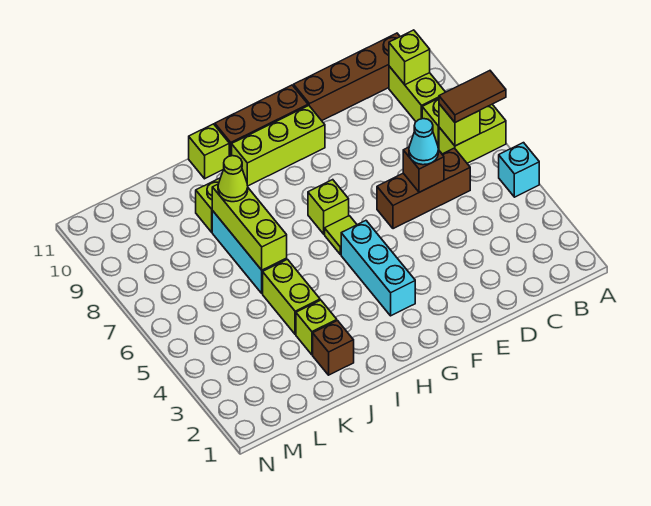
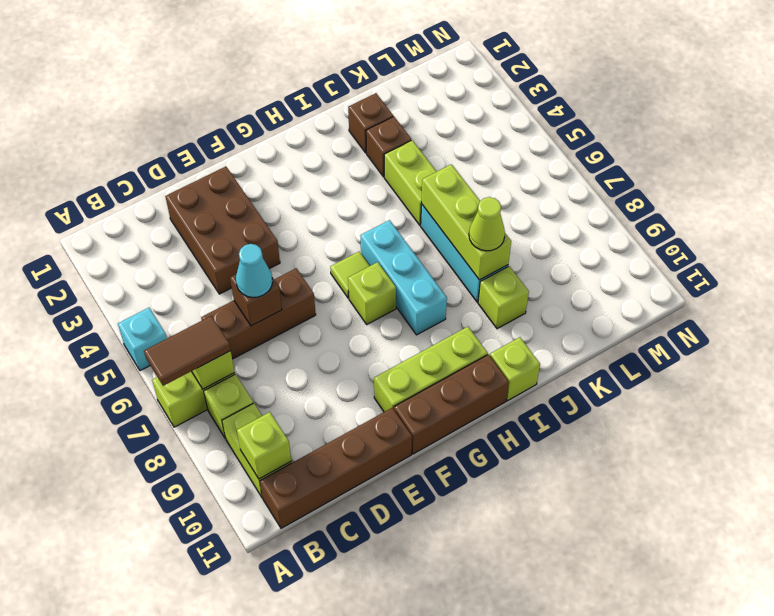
none -> brown brick D2:E4 level 1
cyan brick G3:G5 level 1 -> cyan brick H6:H8 level 1
lime brick J3 level 1 -> brown brick J3 level 1

